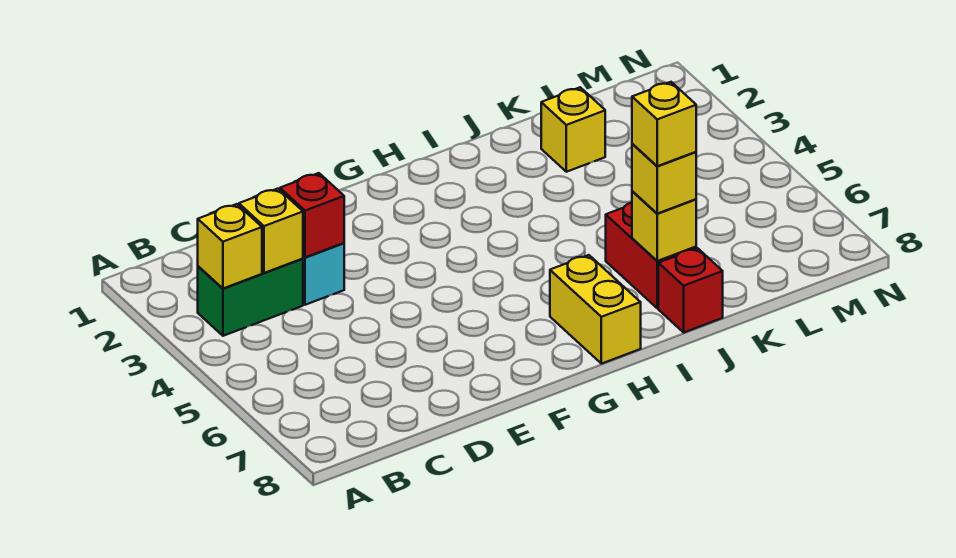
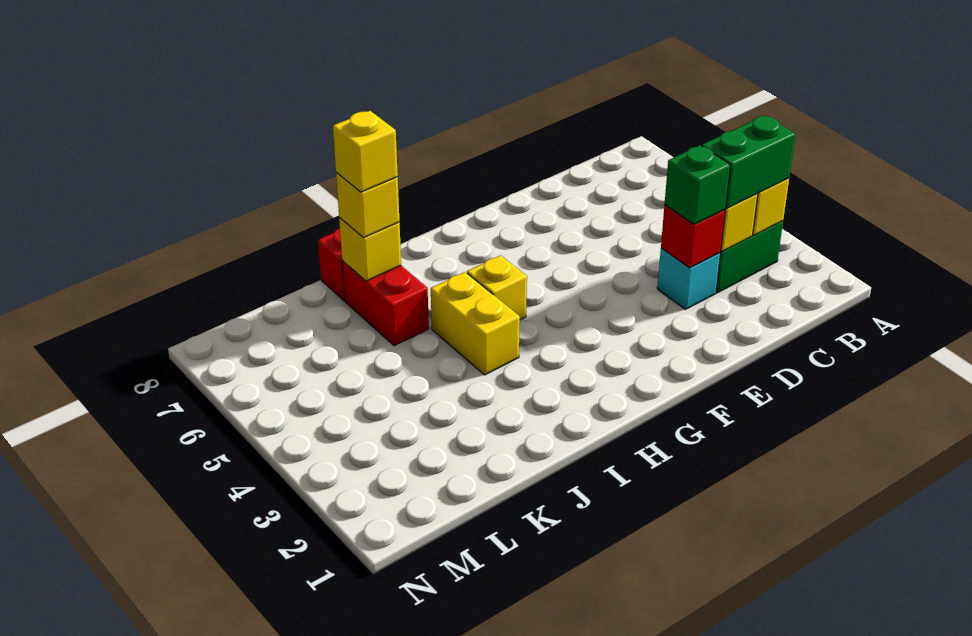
none -> green brick B3:C3 level 3
none -> green brick D3 level 3
yellow brick H7:H8 level 1 -> yellow brick I4:I5 level 1
yellow brick K2 level 1 -> yellow brick H5 level 1

